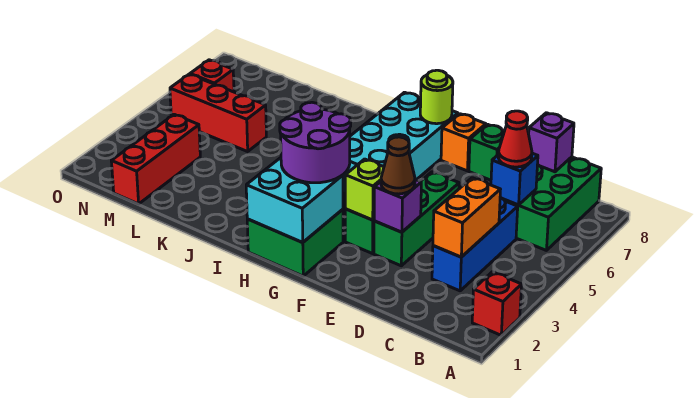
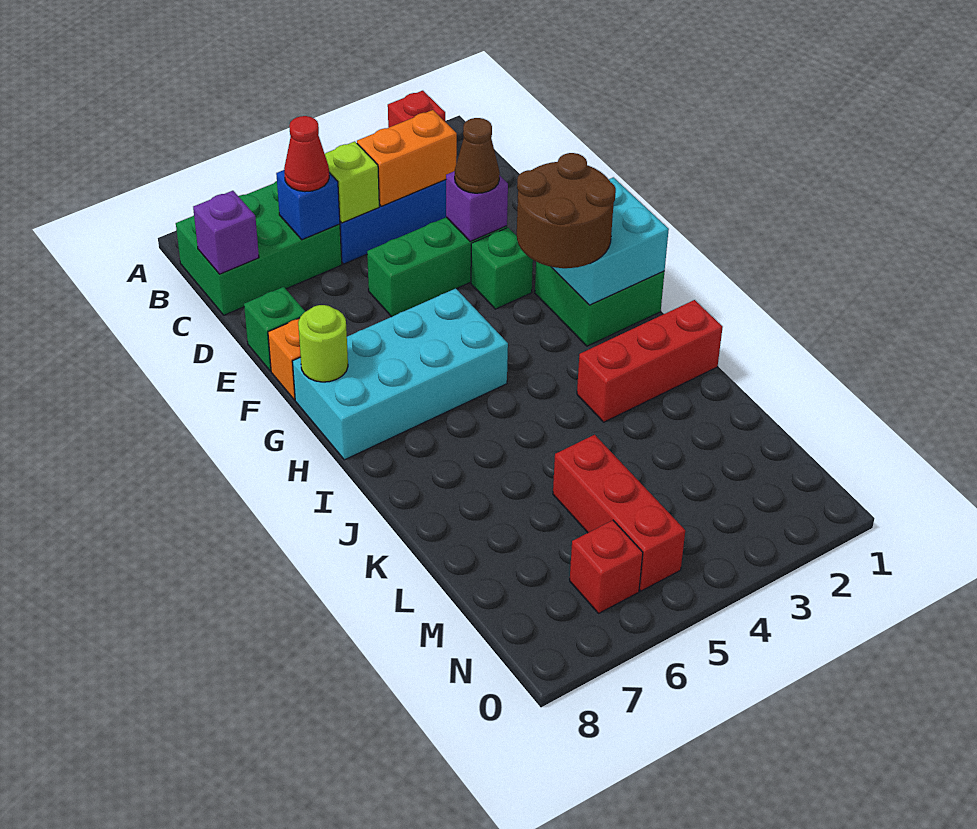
lime brick F3 level 2 -> lime brick C5 level 2
purple round brick G2:H3 level 3 -> brown round brick G2:H3 level 3
red brick M1:M3 level 1 -> red brick J1:J3 level 1

